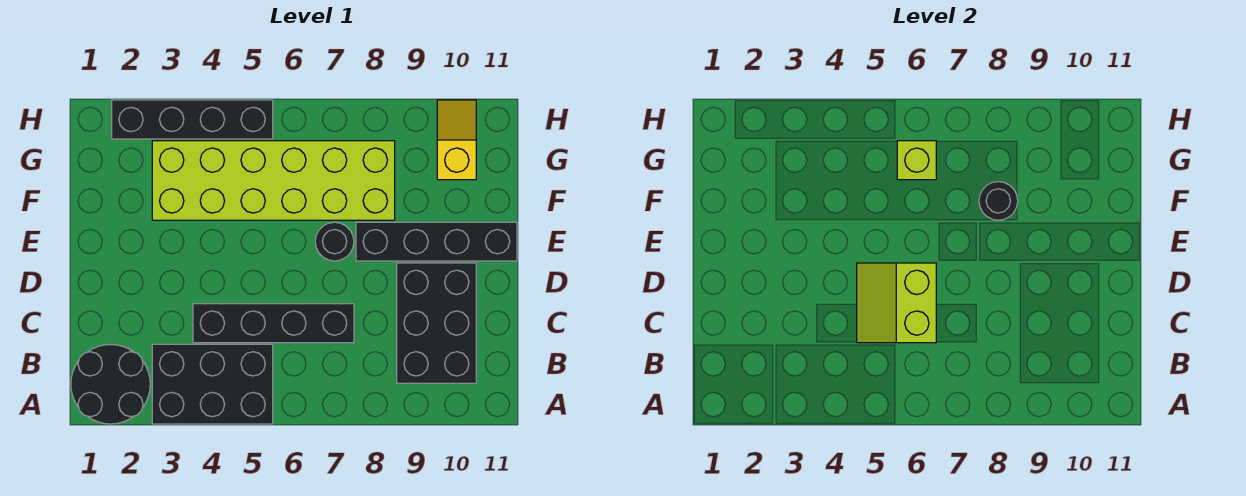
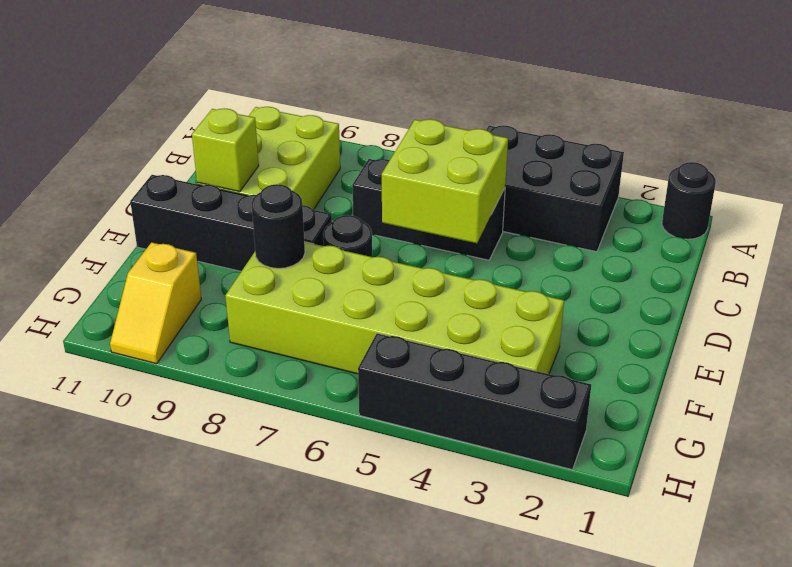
black round brick A1:B2 level 1 -> black round brick A1 level 1
black brick B9:D10 level 1 -> lime brick B9:D10 level 1
black brick C4:C7 level 1 -> black brick C5:C7 level 1
lime slope C5:D6 level 2 top 6 -> lime brick C5:D6 level 2
lime brick G6 level 2 -> lime brick D10 level 2

